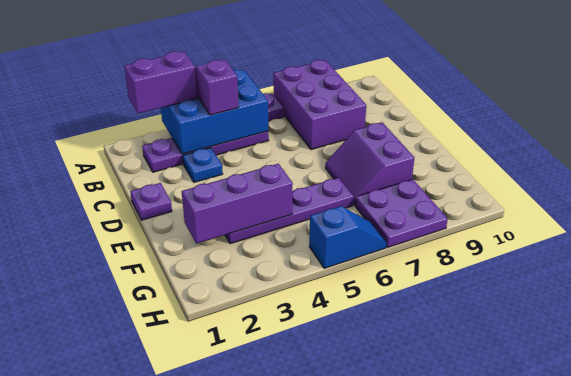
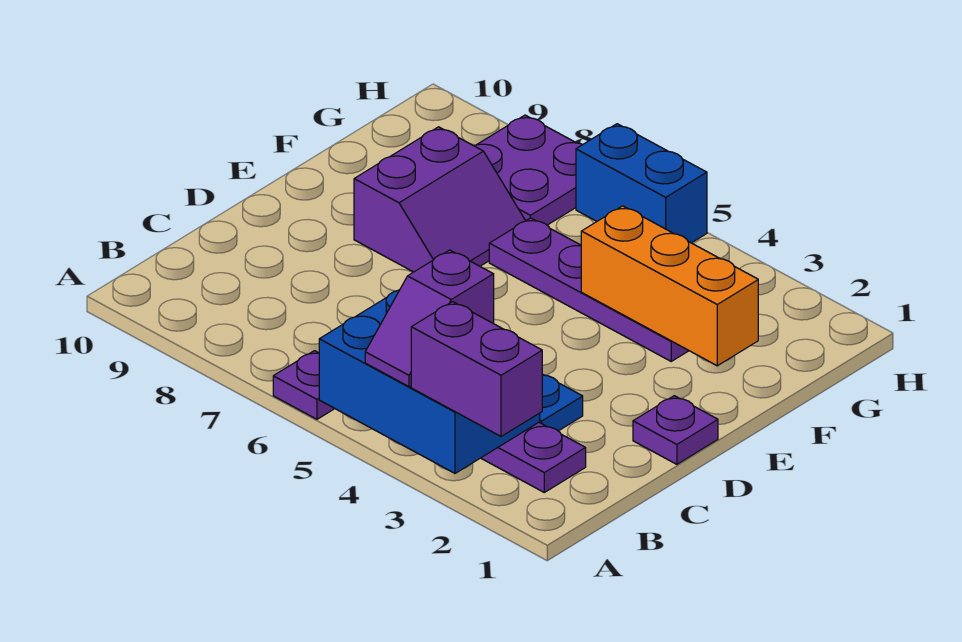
purple brick A7:C8 level 1 -> none
purple brick F2:F4 level 2 -> orange brick F2:F4 level 2
blue slope H5:H6 level 1 top 5 -> blue brick H5:H6 level 1

